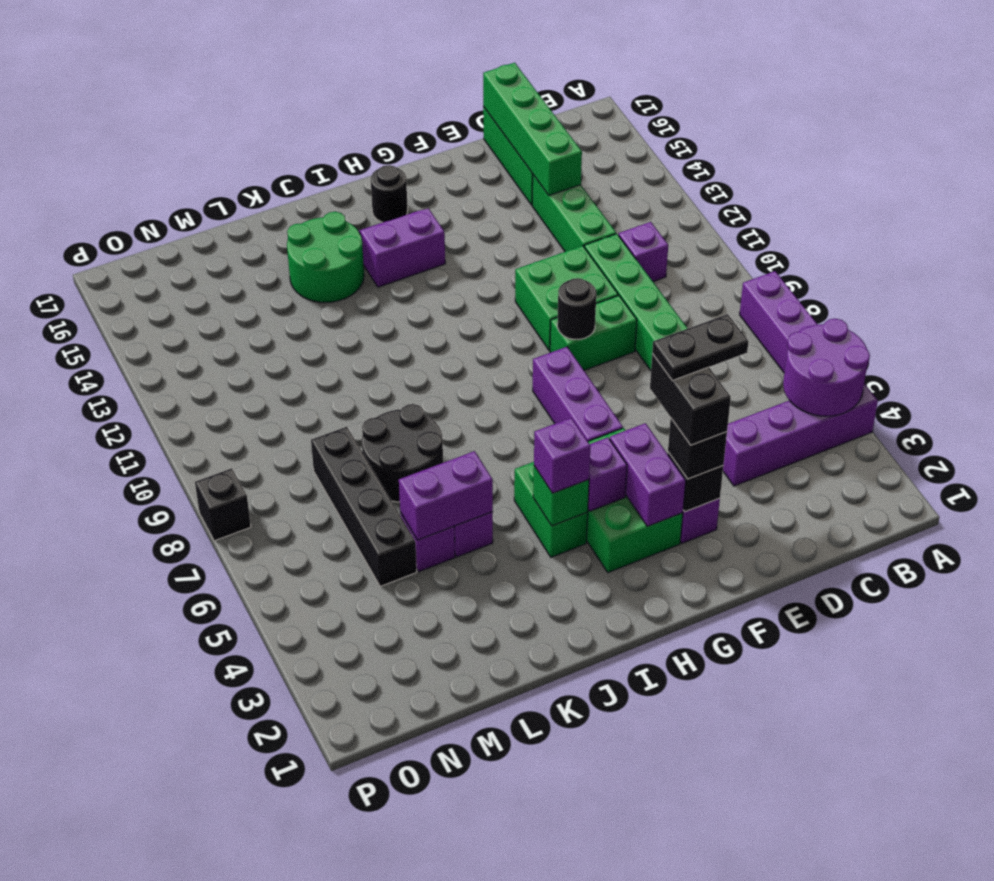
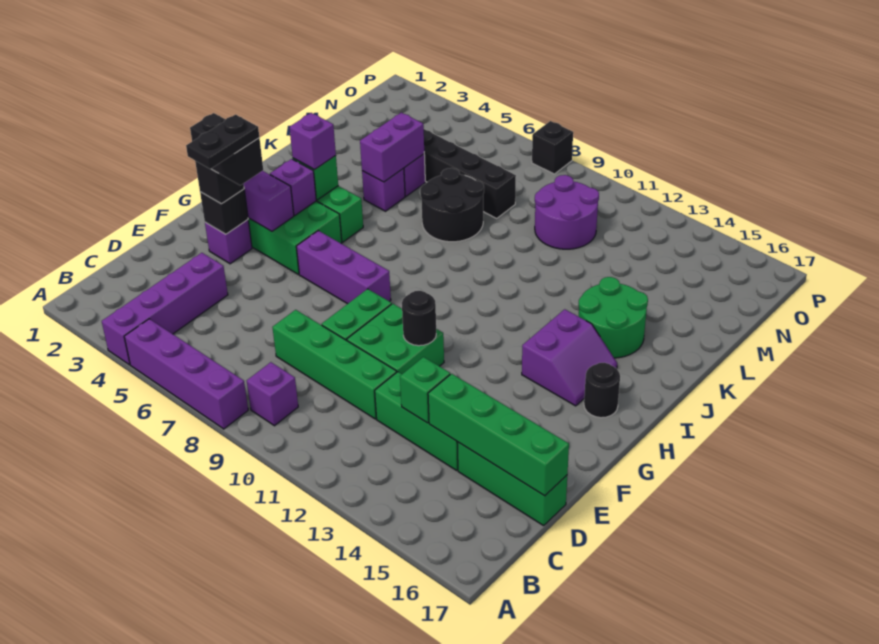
purple round brick A4:B5 level 2 -> purple round brick M10:N11 level 1
purple brick C11 level 1 -> purple brick B9 level 1
none -> green brick D13 level 2
black round brick F9 level 2 -> black round brick F11 level 2

